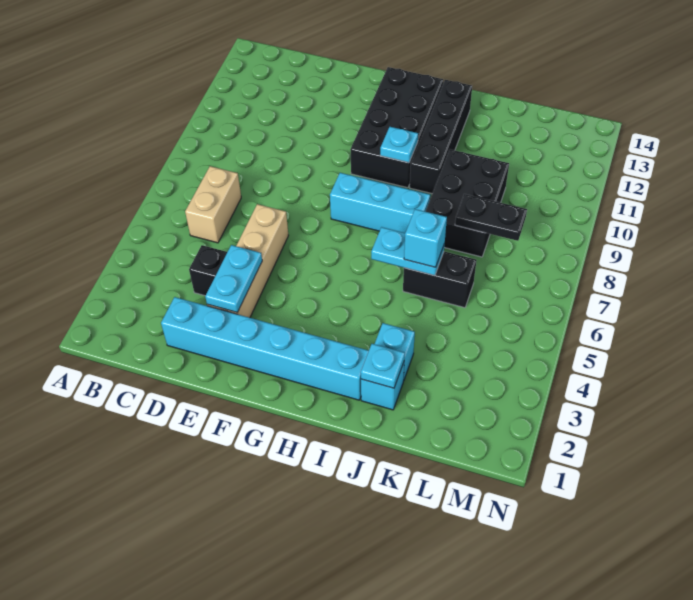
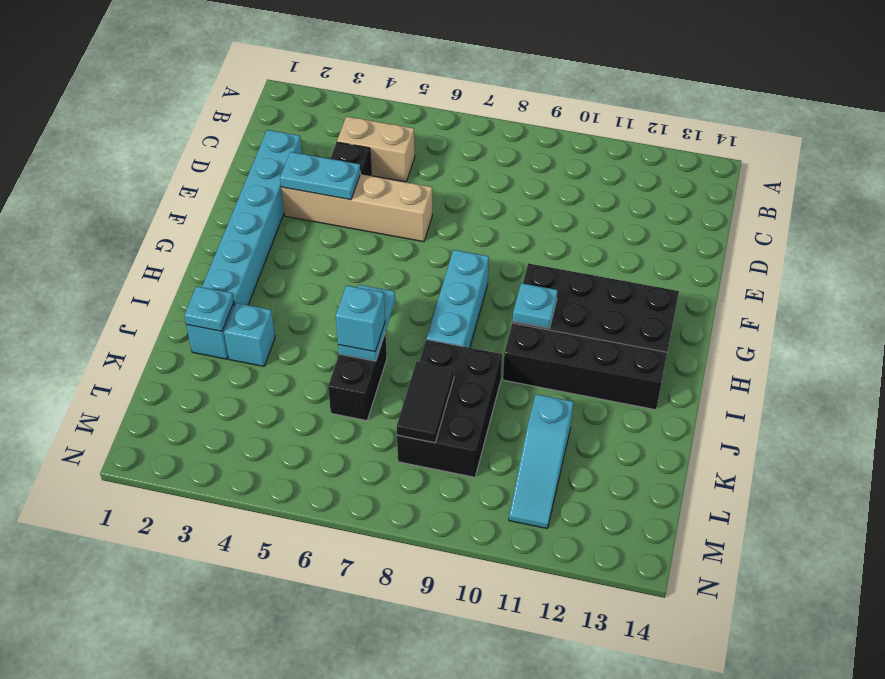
tan brick C6:C7 level 1 -> tan brick C4:C5 level 1
black brick J8:K10 level 1 -> black brick J8:L9 level 1
black plate K8:L8 level 2 -> black tile K8:L8 level 2
none -> cyan slope K11:M11 level 1 top K

